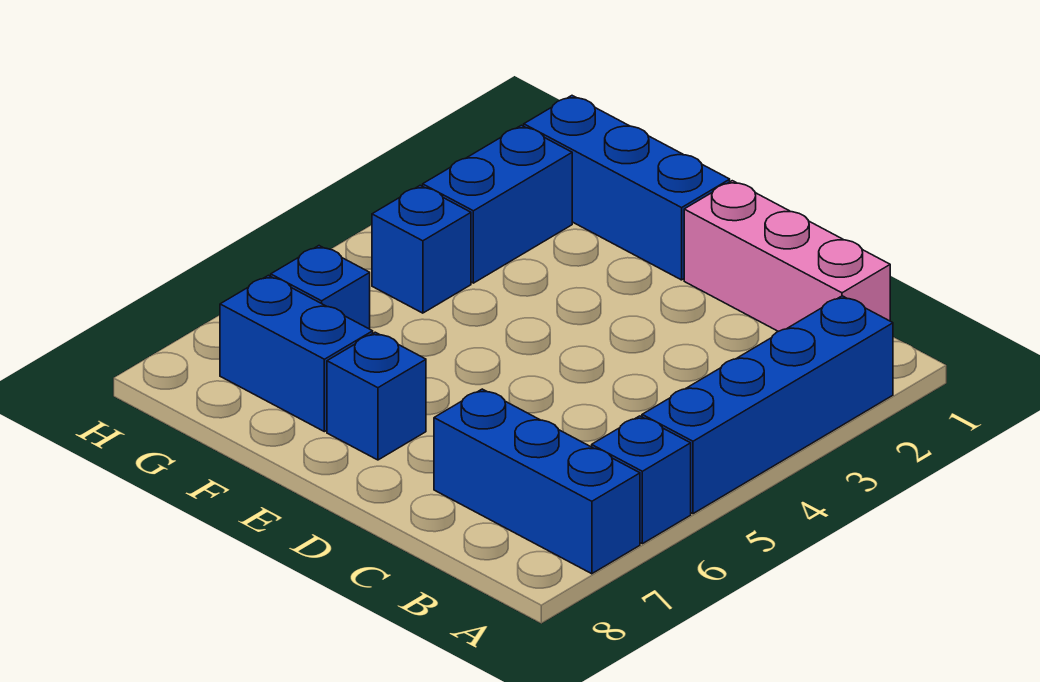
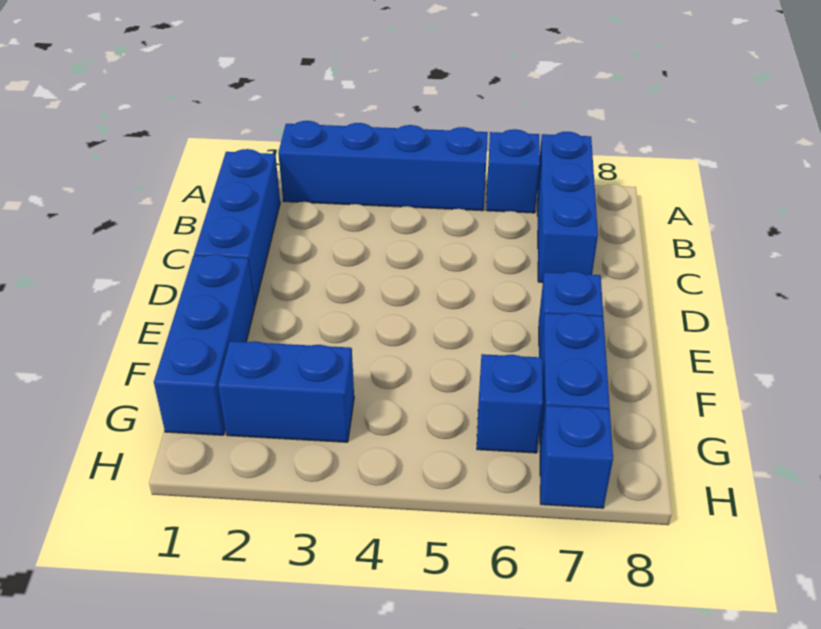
pink brick B1:D1 level 1 -> blue brick B1:D1 level 1
blue brick G4 level 1 -> blue brick H7 level 1

